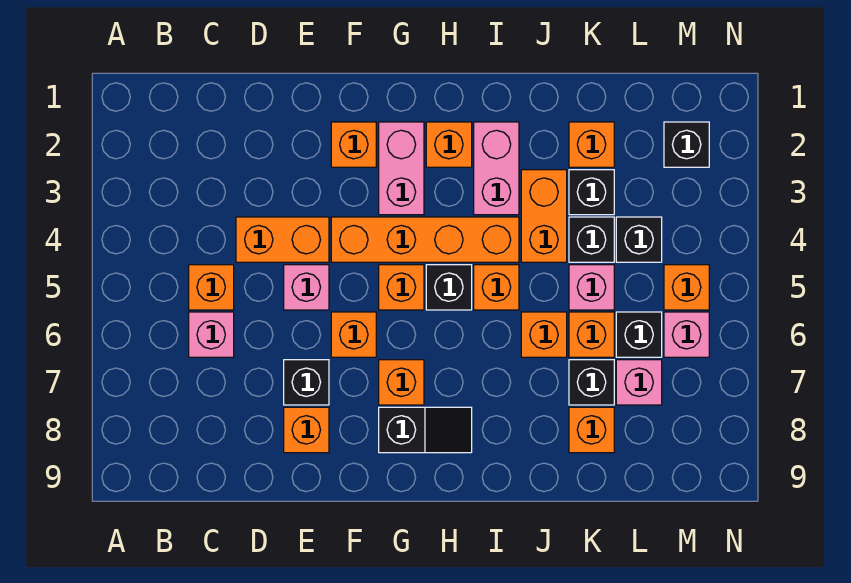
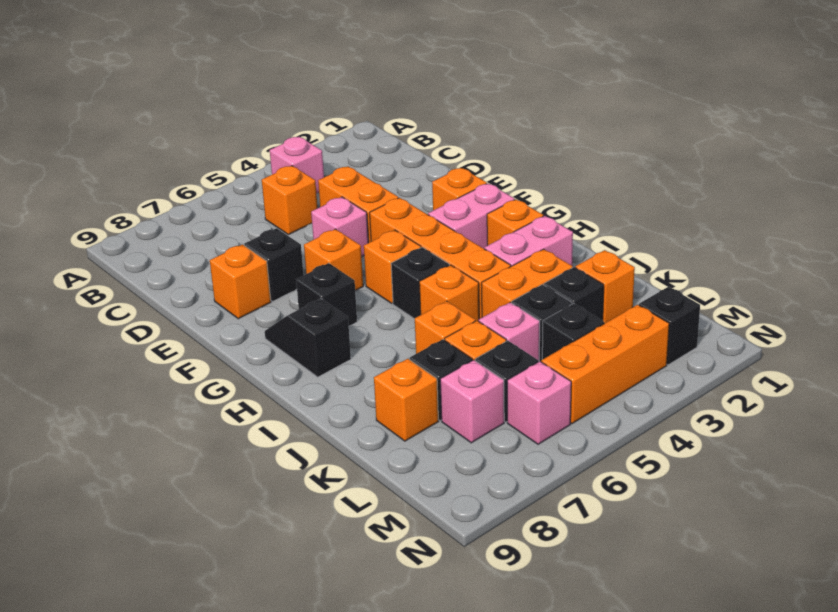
pink brick C6 level 1 -> pink brick B4 level 1
orange brick G7 level 1 -> black brick G7 level 1
black slope G8:H8 level 1 top G -> black slope G8:H8 level 1 top H
orange brick M5 level 1 -> orange brick M3:M5 level 1

